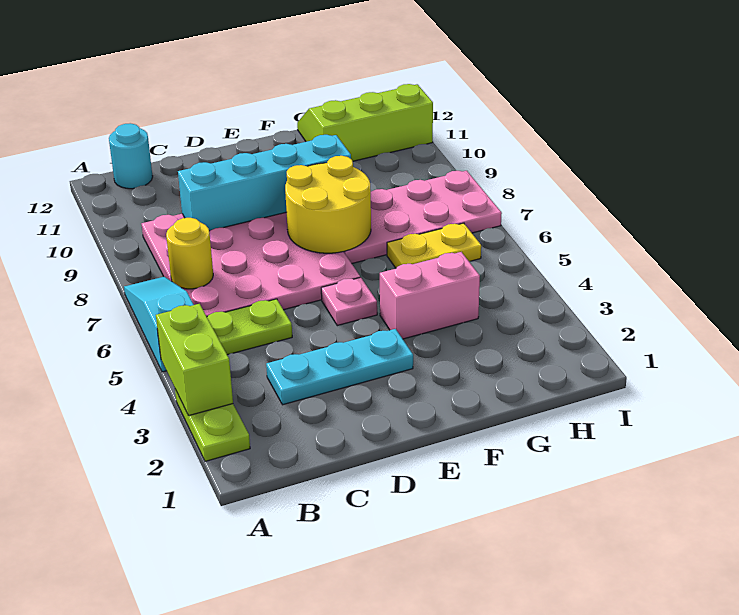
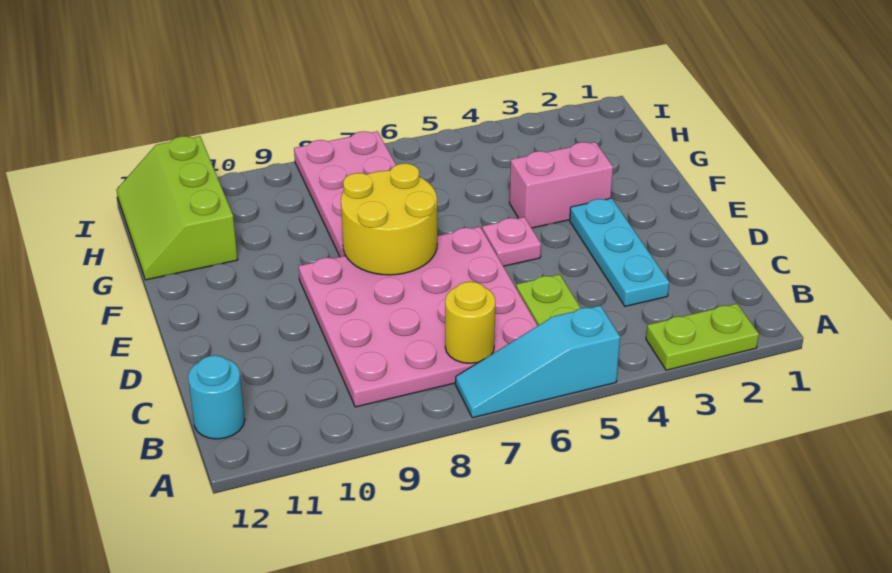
lime brick A3:A4 level 2 -> none
cyan brick C9:F9 level 2 -> none
pink brick F4:G4 level 1 -> pink brick F3:F4 level 1
yellow plate G6:H6 level 1 -> none

